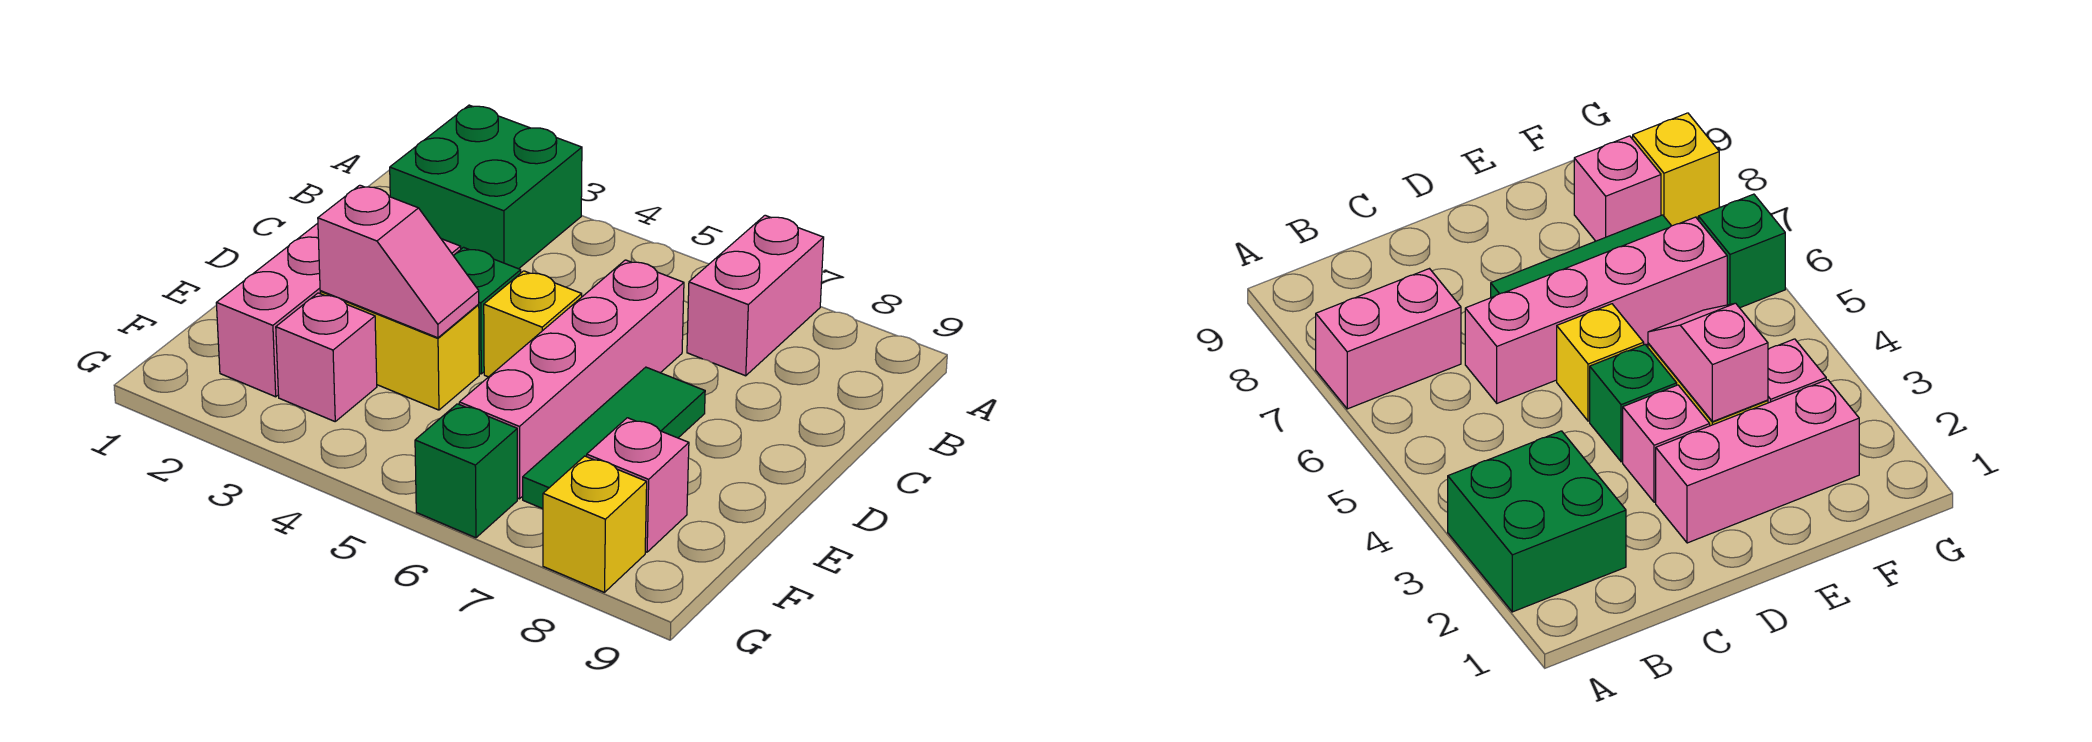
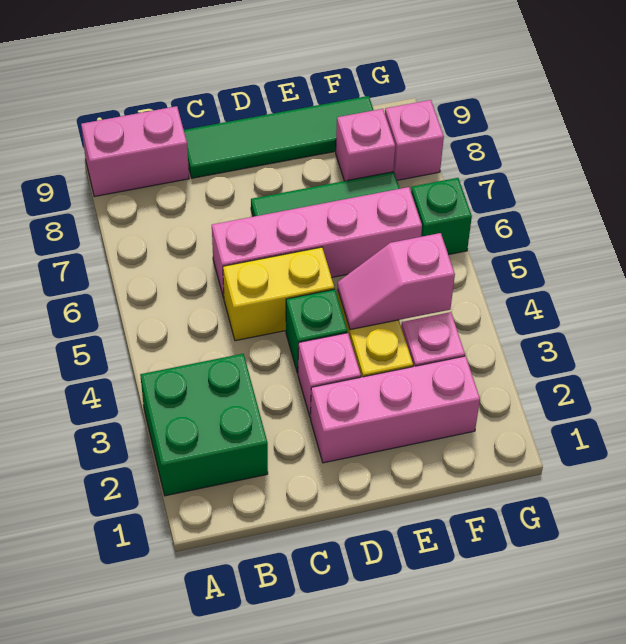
pink brick A7:B7 level 1 -> pink brick A9:B9 level 1
none -> green tile C9:F9 level 1
yellow brick D5 level 1 -> yellow brick C5:D5 level 1
pink slope E3:E4 level 2 top 3 -> pink slope E4:F4 level 2 top F
yellow brick G8 level 1 -> pink brick G8 level 1

